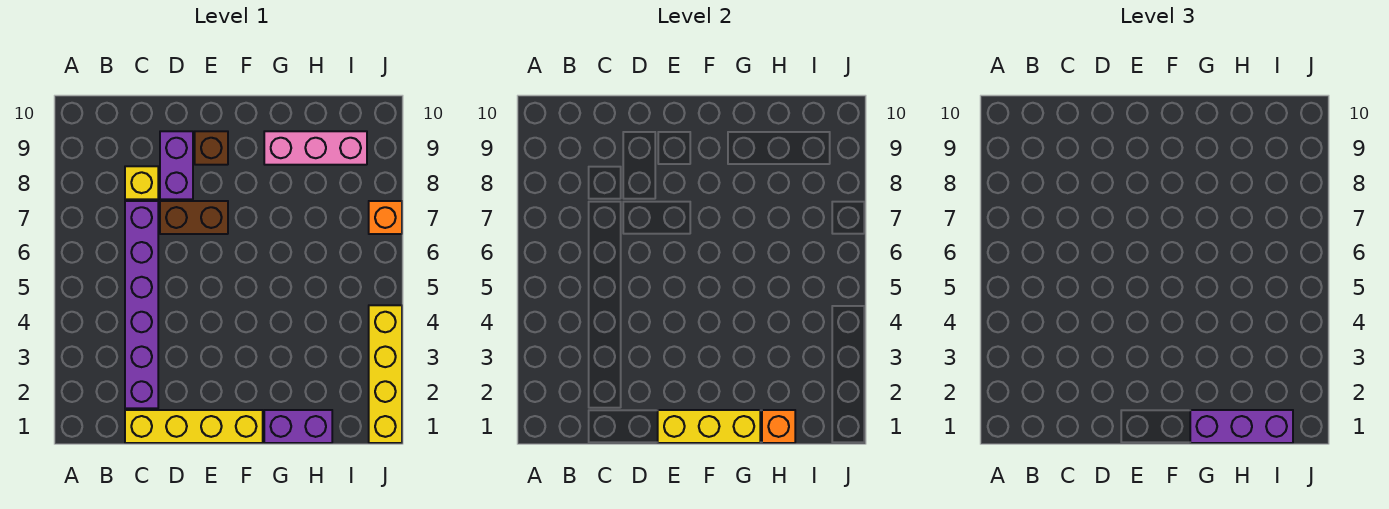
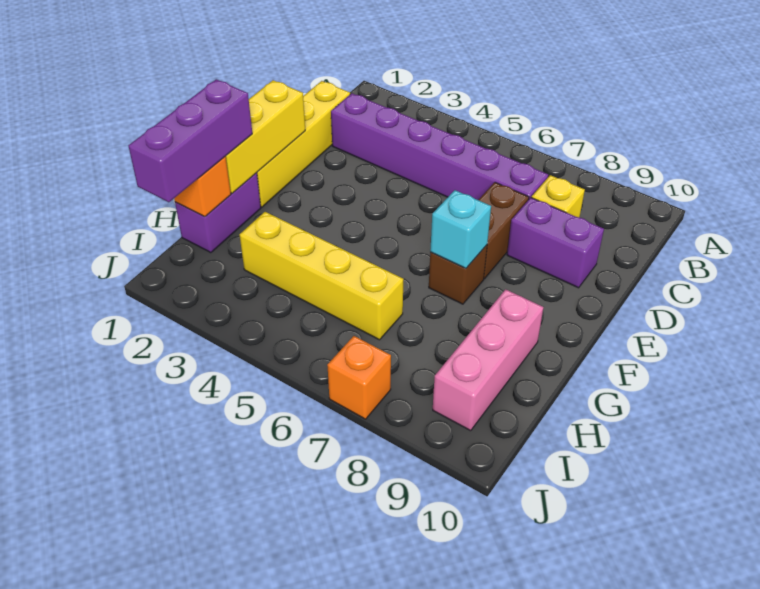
brown brick E9 level 1 -> brown brick F7 level 1
none -> cyan brick F7 level 2
yellow brick J1:J4 level 1 -> yellow brick H3:H6 level 1

